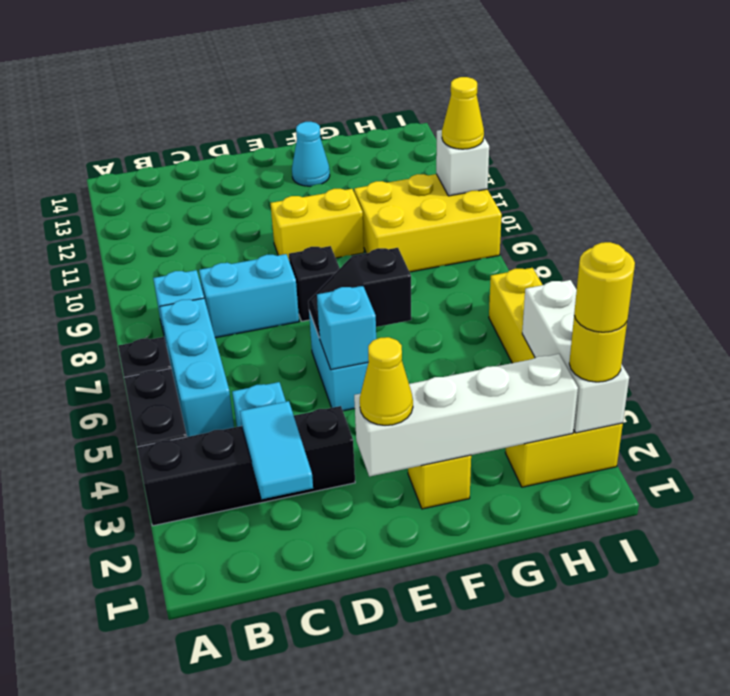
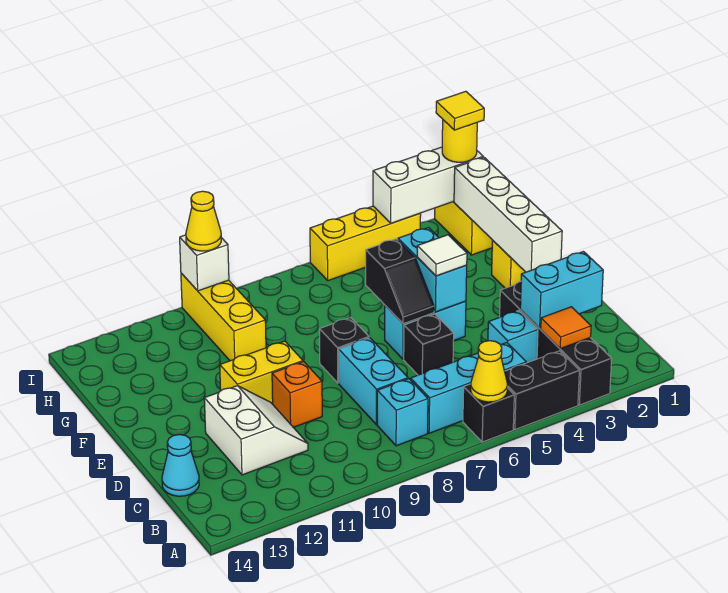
none -> orange tile B3 level 2
cyan tile C2:C3 level 2 -> cyan brick C2:C3 level 2
none -> white slope C11:D12 level 1 top 12
none -> black brick D6 level 1
none -> orange brick D10 level 1
yellow cone E2 level 3 -> yellow cone A6 level 2
cyan brick E5 level 2 -> cyan brick E5:F5 level 2
none -> white tile E5 level 3
yellow brick E10:F10 level 1 -> yellow brick E10:E11 level 1
cyan cone F13 level 1 -> cyan cone C14 level 1
yellow brick G9:I10 level 1 -> yellow brick G10:I10 level 1
yellow round brick I2 level 4 -> yellow tile I2 level 4

